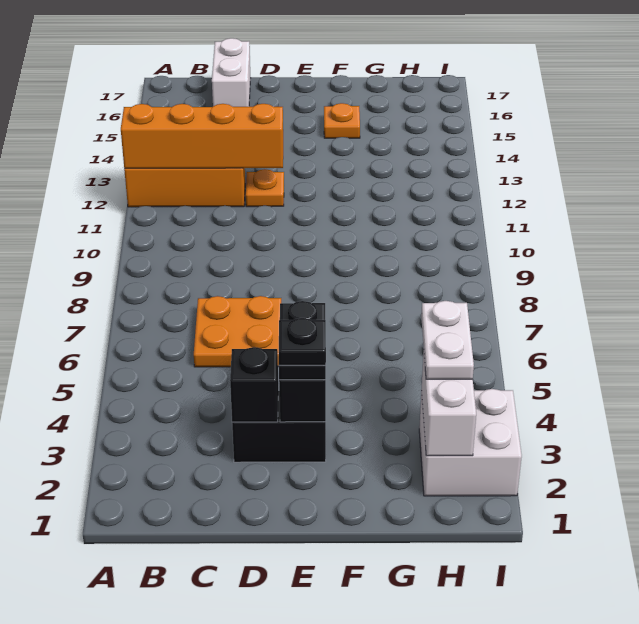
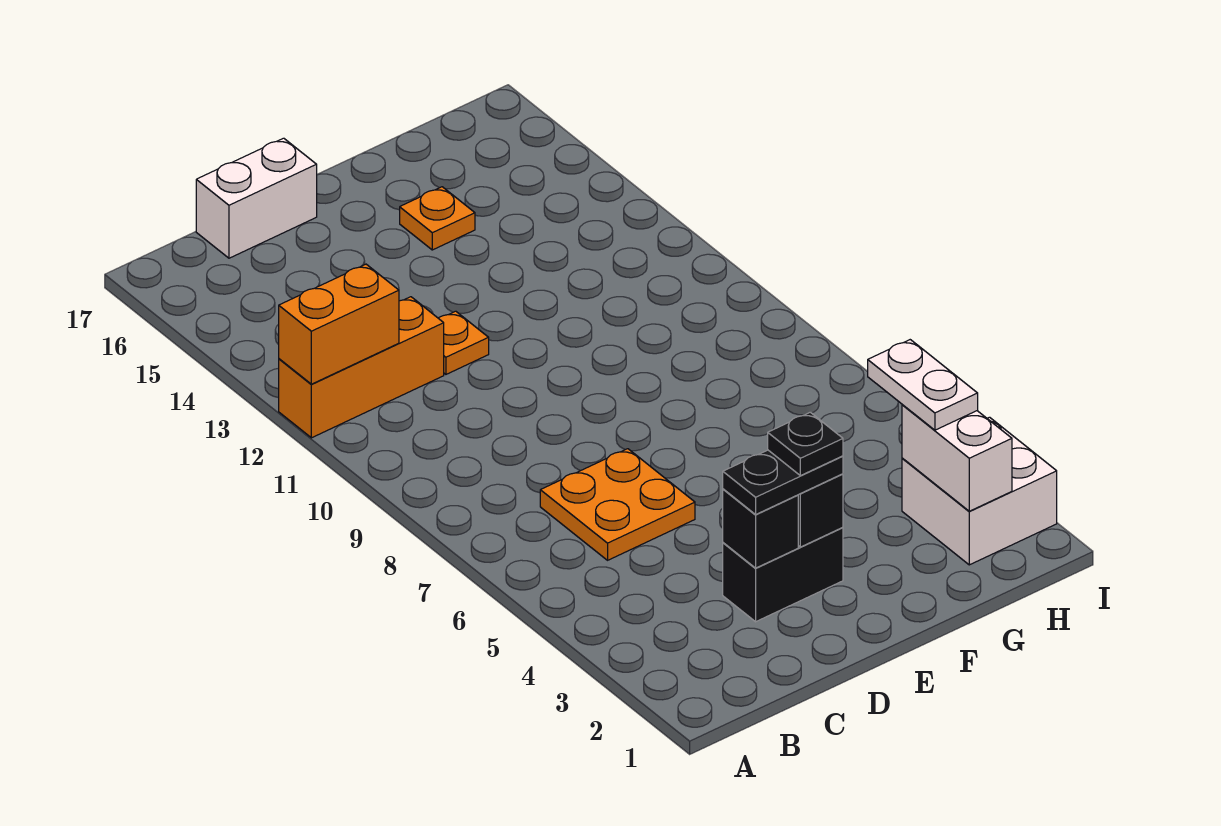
orange brick A12:D12 level 2 -> orange brick A12:B12 level 2
white brick C16:C17 level 1 -> white brick C17:D17 level 1
black plate E3:E4 level 3 -> black plate D3:E3 level 3

